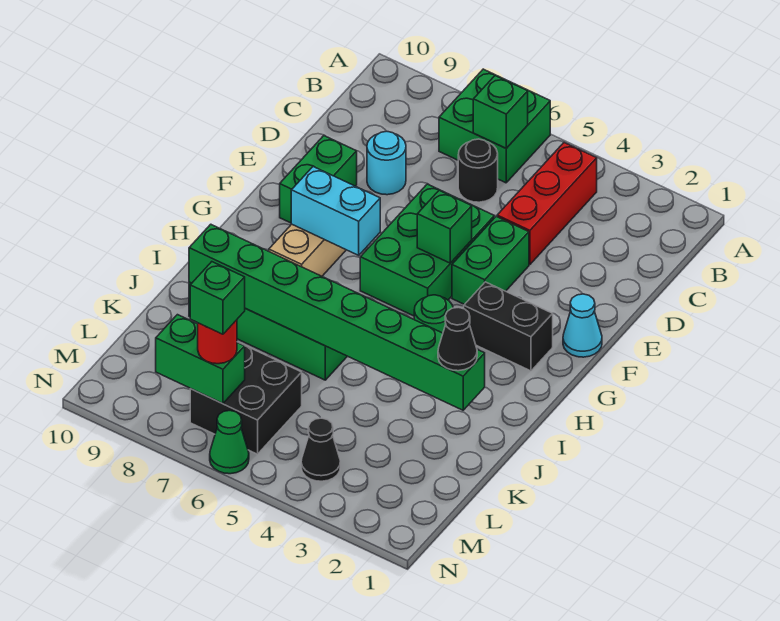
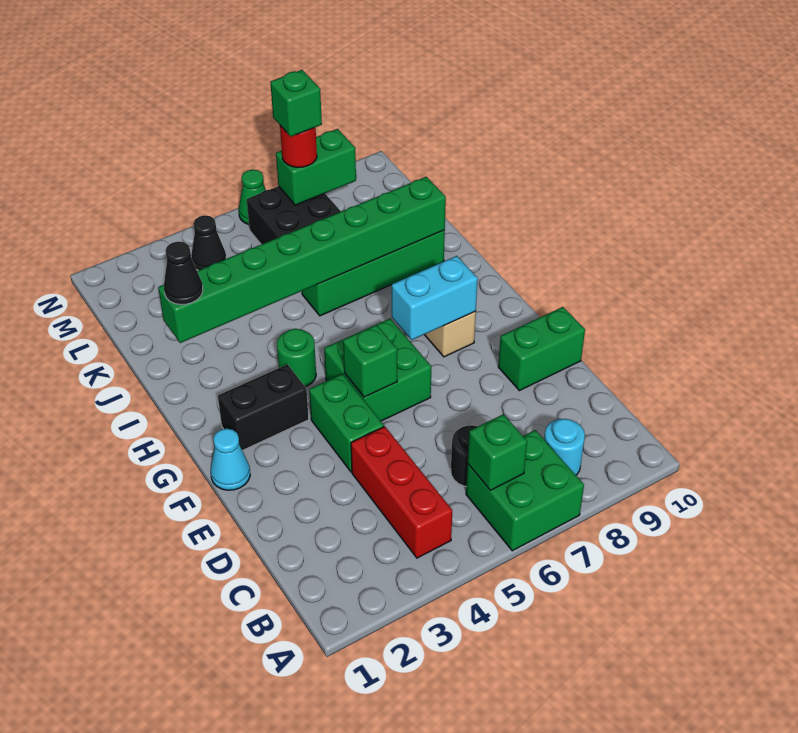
cyan round brick D8 level 1 -> cyan round brick B8 level 1
green brick E5:G6 level 1 -> green brick F5:G6 level 1
green brick E9:F9 level 1 -> green brick E9:E10 level 1

